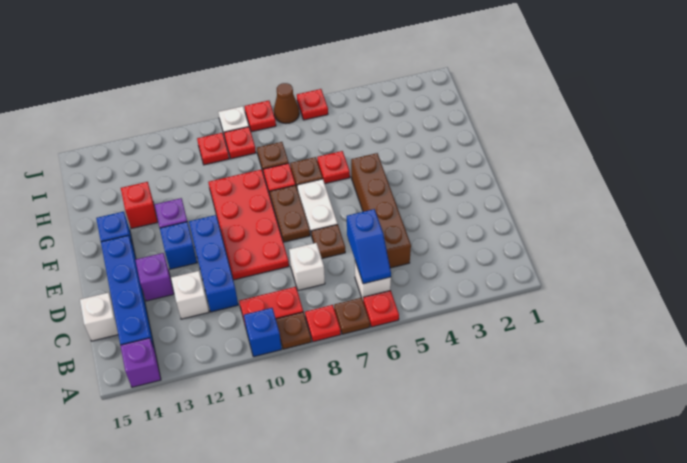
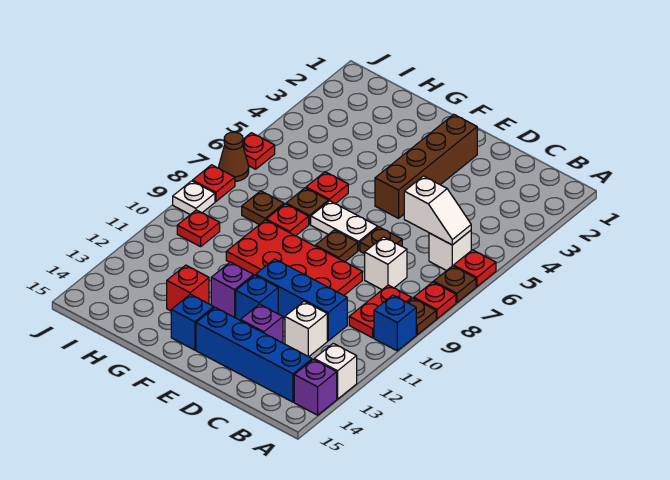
blue slope B6:C6 level 2 top C -> white slope B6:C6 level 2 top C
brown brick C5:F5 level 1 -> brown brick E2:E5 level 1
white brick C15 level 1 -> white brick A13 level 1
brown plate E8:F8 level 1 -> brown plate E8 level 1
red plate I9 level 1 -> none

